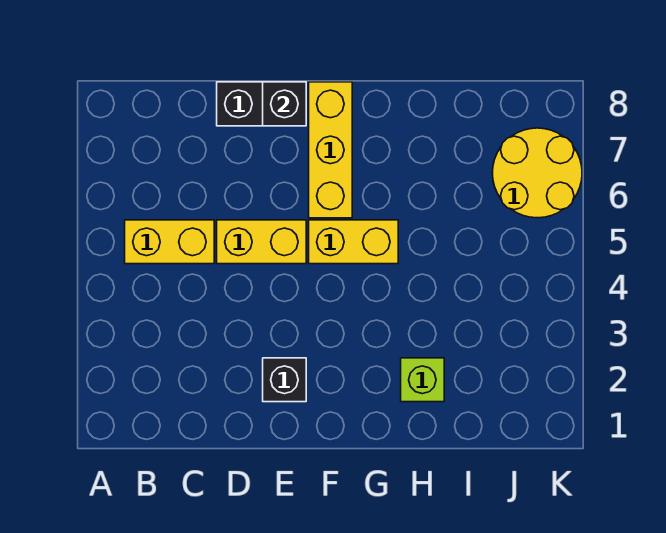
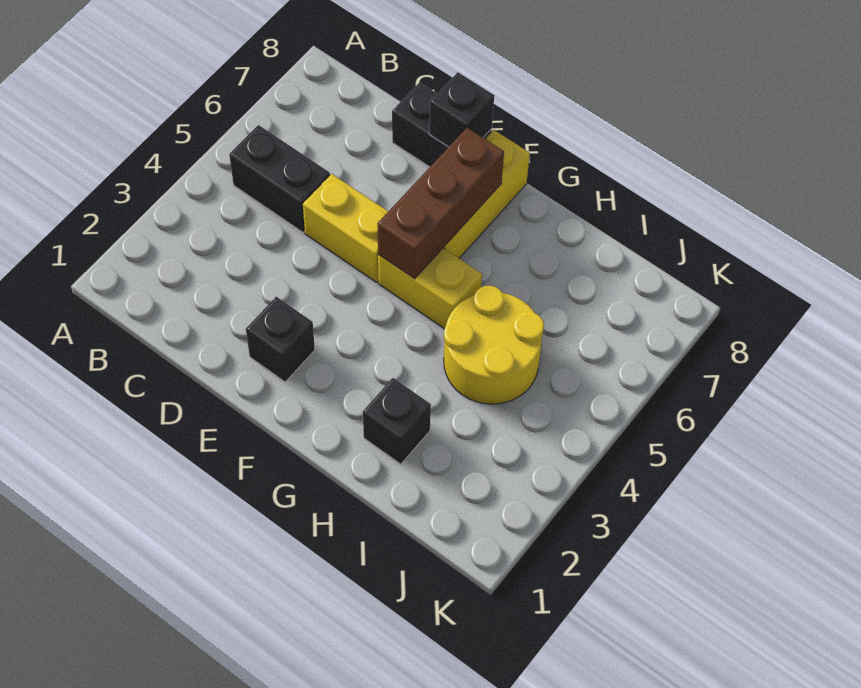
yellow brick B5:C5 level 1 -> black brick B5:C5 level 1
none -> brown brick F5:F7 level 2
lime brick H2 level 1 -> black brick H2 level 1
yellow round brick J6:K7 level 1 -> yellow round brick H4:I5 level 1

